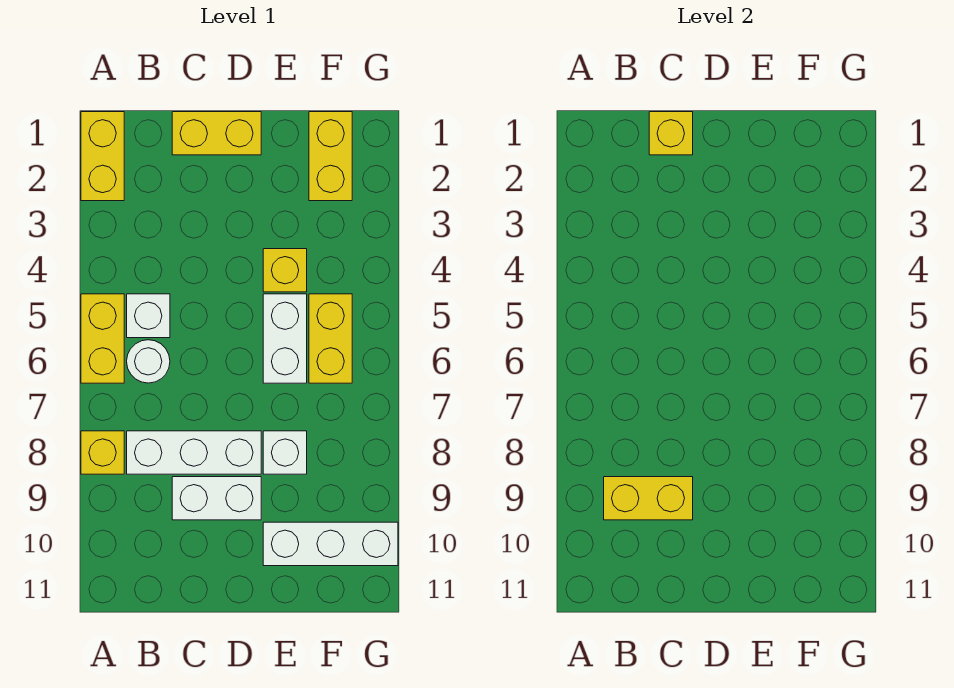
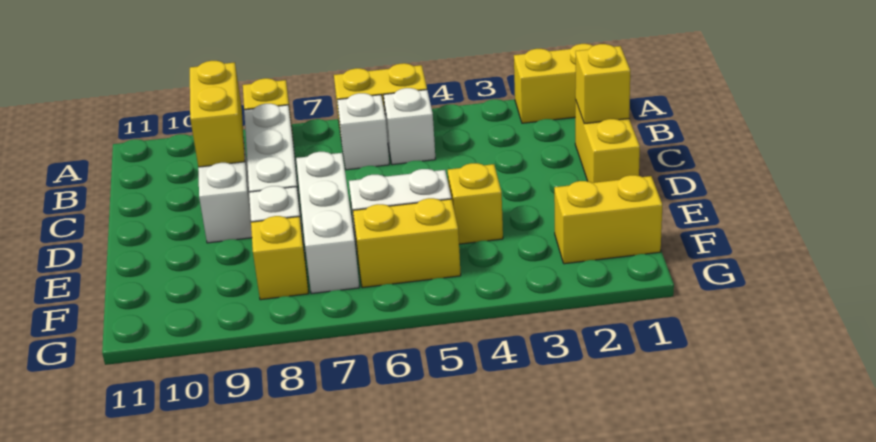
white round brick B6 level 1 -> white brick B6 level 1
white brick E10:G10 level 1 -> white brick D7:F7 level 1
none -> yellow brick F8 level 1

